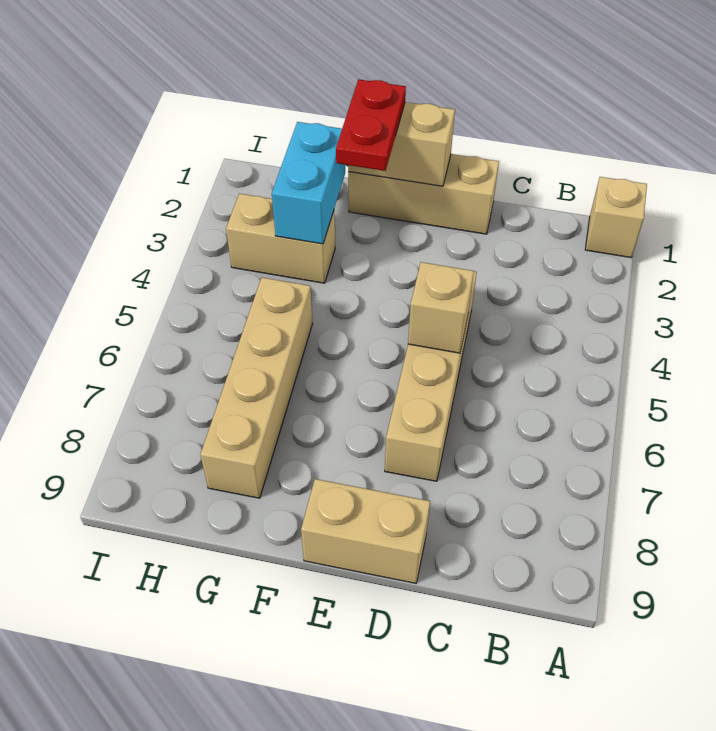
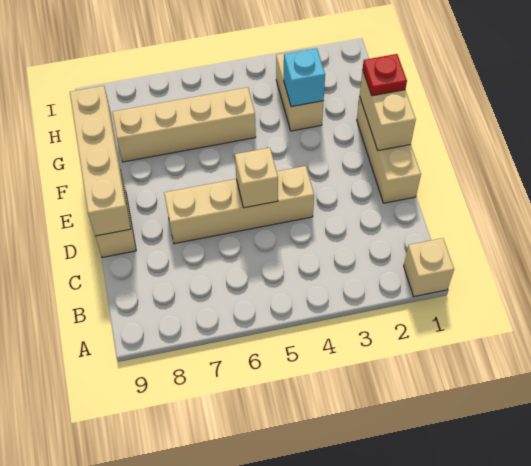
none -> tan brick D9:G9 level 2
red plate F1:F2 level 3 -> red plate F1 level 3
cyan brick G2:G3 level 2 -> cyan brick G3 level 2

